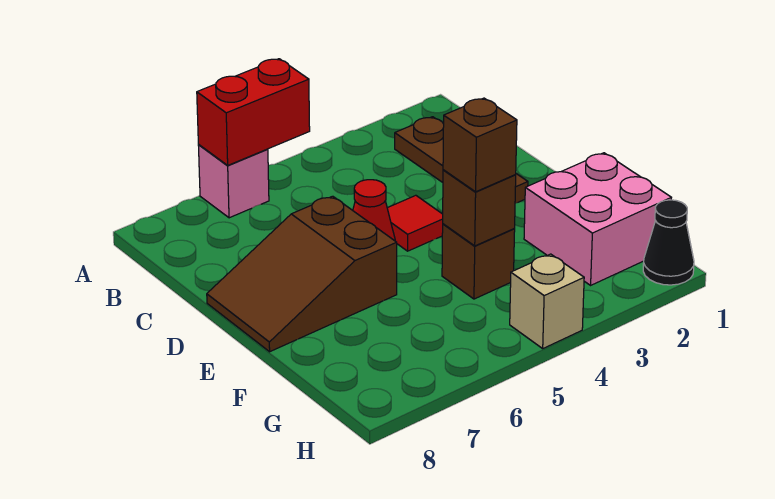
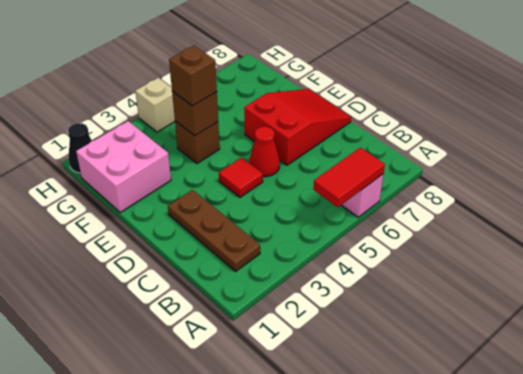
red brick A5:A6 level 2 -> red tile A5:A6 level 2
brown slope D6:E8 level 1 top 6 -> red slope D6:E8 level 1 top 6

